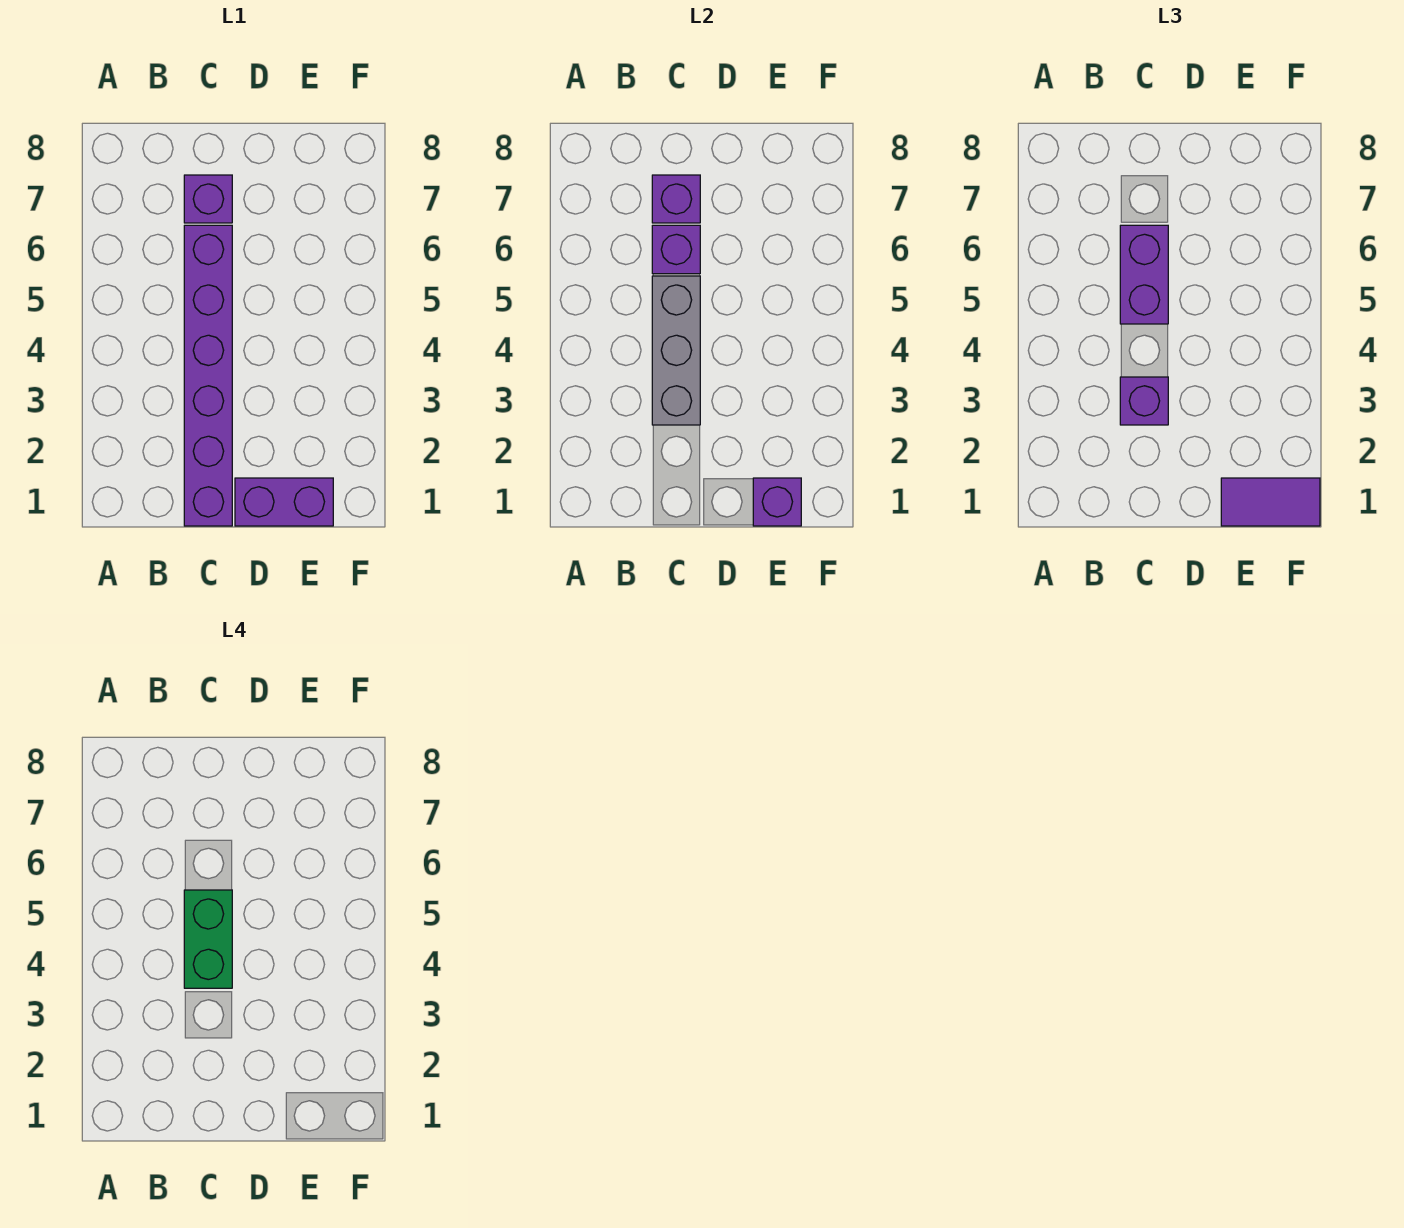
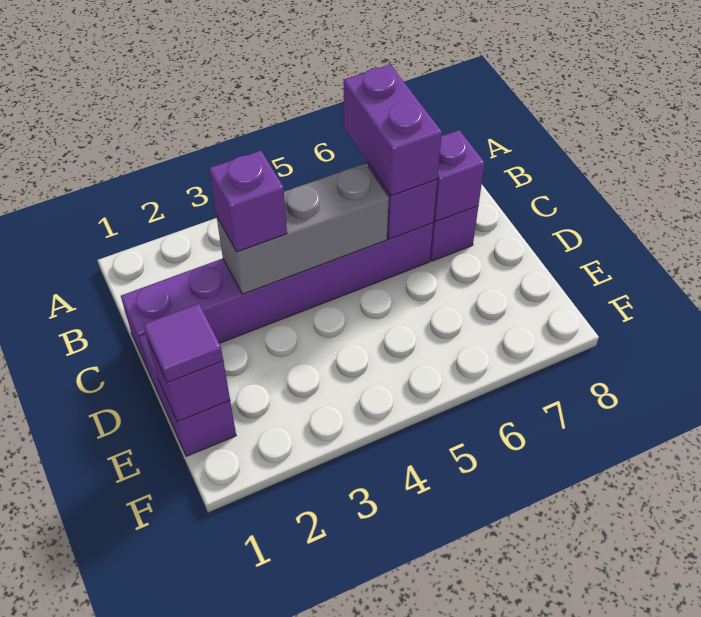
green brick C4:C5 level 4 -> none
purple brick C5:C6 level 3 -> purple brick B6:C6 level 3
purple tile E1:F1 level 3 -> purple tile E1 level 3

